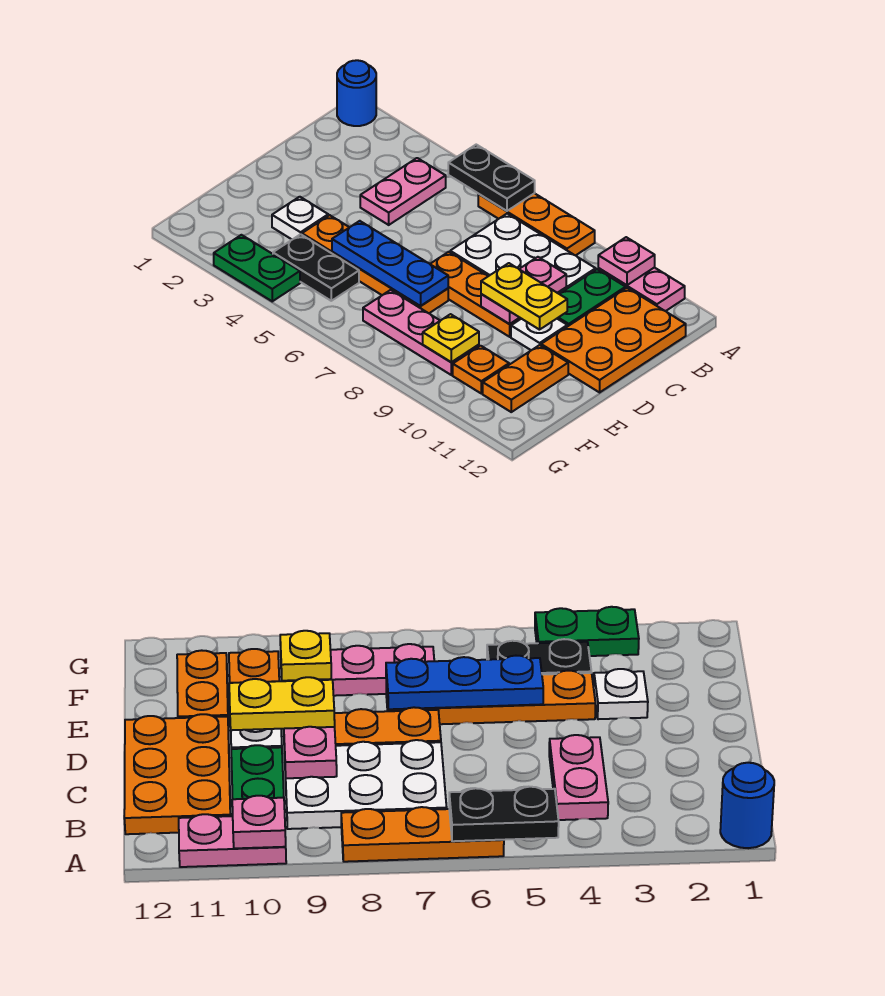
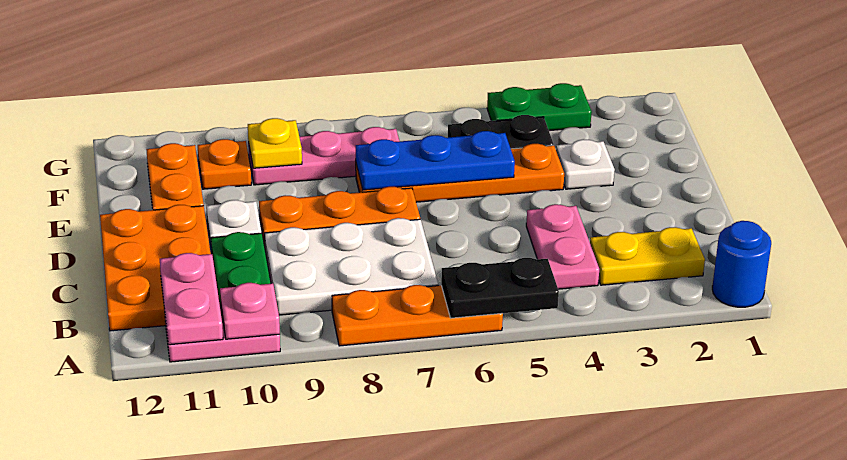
pink plate C9:D9 level 2 -> pink plate A11:B11 level 2
yellow plate D9:D10 level 3 -> yellow plate B2:B3 level 1

